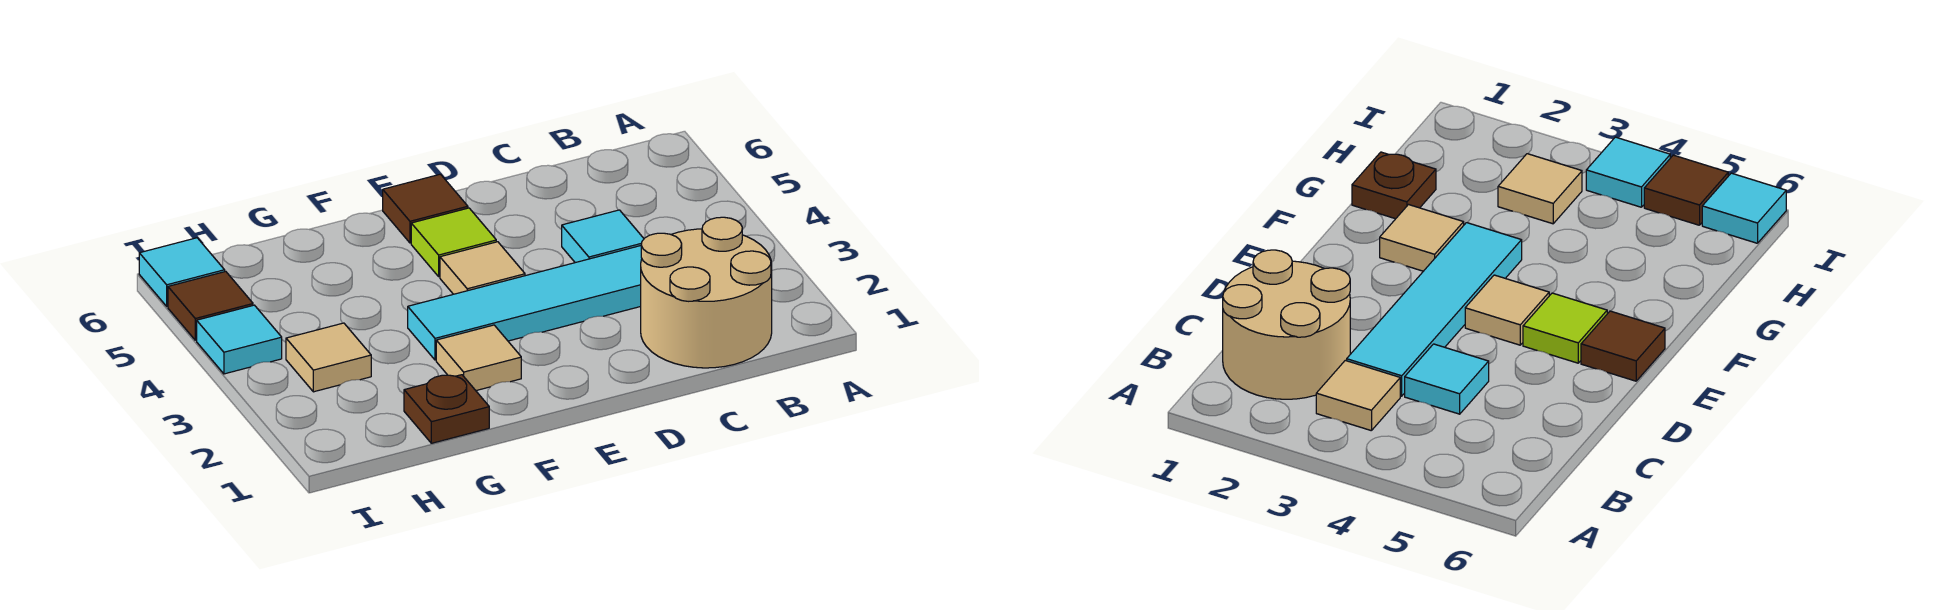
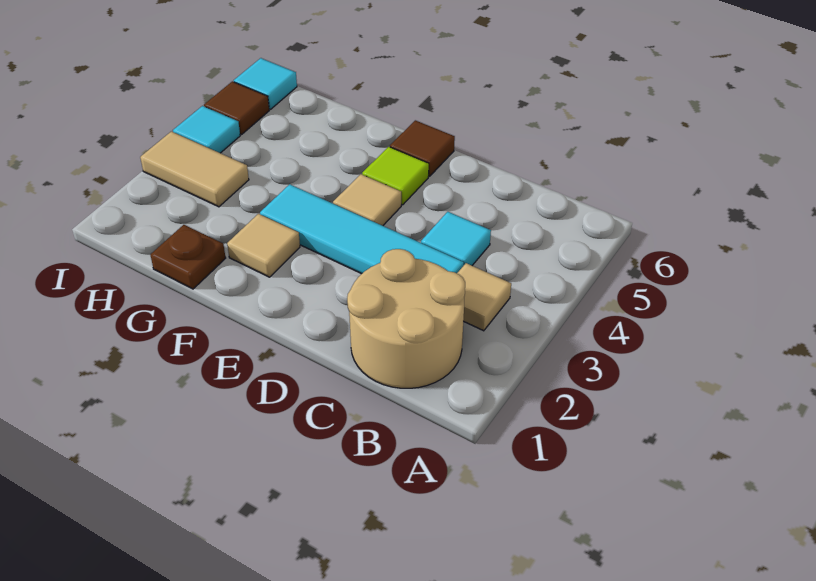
tan tile H3 level 1 -> tan tile H3:I3 level 1

